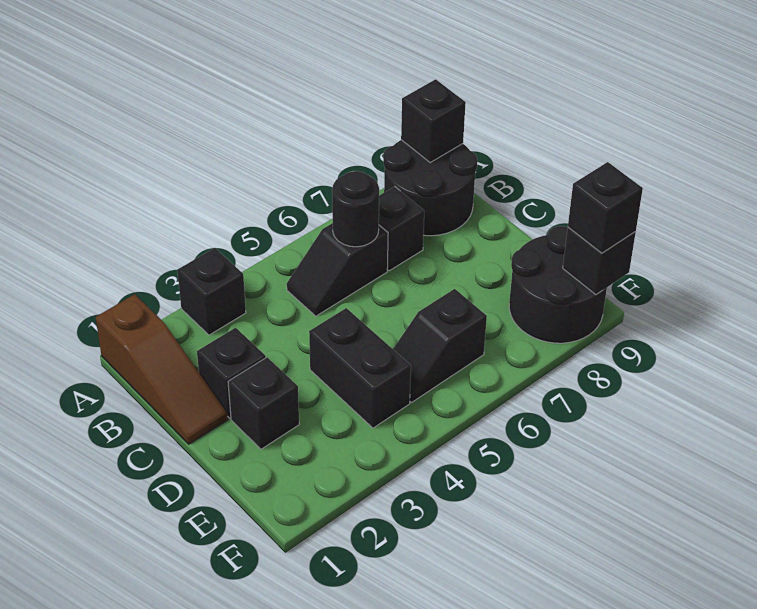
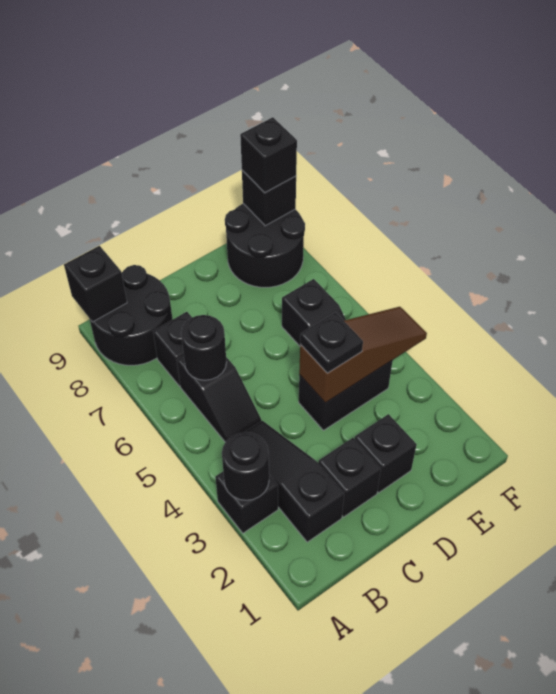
brown slope A1:C1 level 1 top A -> brown slope D4:F4 level 2 top D
none -> black round brick A3 level 2
none -> black slope B2:B4 level 1 top 2
none -> black plate D4 level 3

